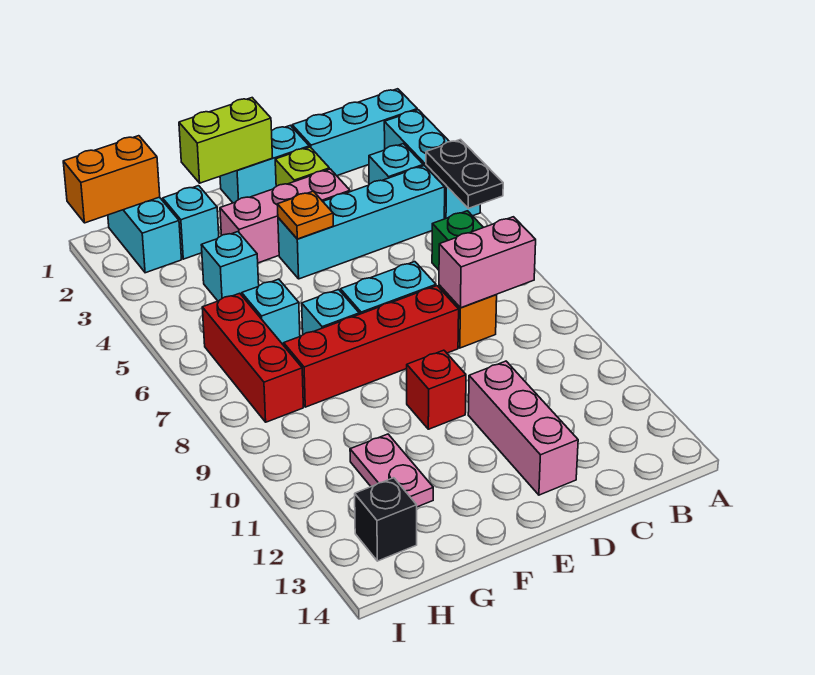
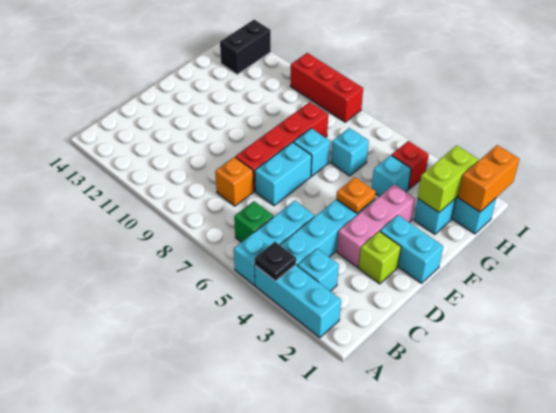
cyan brick A1:C1 level 1 -> cyan brick A5:C5 level 1
black plate A4:A5 level 2 -> black plate A4 level 2
pink brick B8:C8 level 2 -> none
cyan brick D1:E1 level 1 -> cyan brick E1:E2 level 1
pink brick D11:D13 level 1 -> none
lime brick E1:F1 level 2 -> lime brick G2:H2 level 2
red brick E10 level 1 -> red brick H4 level 1
pink plate G11:G12 level 1 -> none
red brick H6:H8 level 1 -> red brick I8:I10 level 1
black brick H13 level 1 -> black brick H13:I13 level 1

